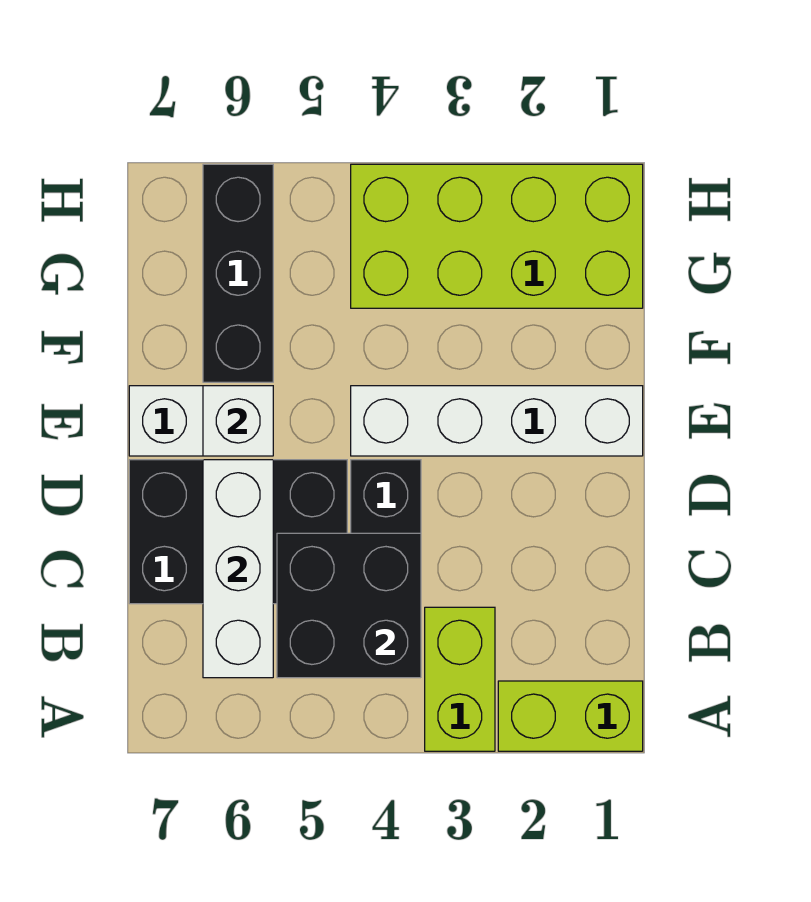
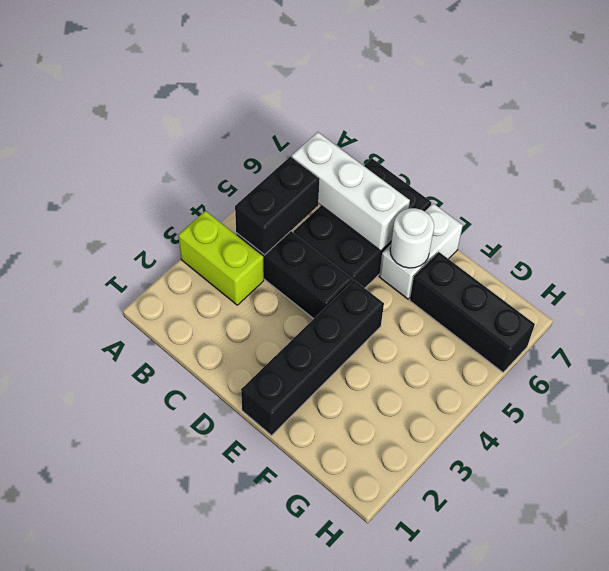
lime brick A1:A2 level 1 -> none
black brick B4:C5 level 2 -> black brick B4:B5 level 2
white brick E1:E4 level 1 -> black brick E1:E4 level 1
white brick E6 level 2 -> white round brick E6 level 2
lime brick G1:H4 level 1 -> none

